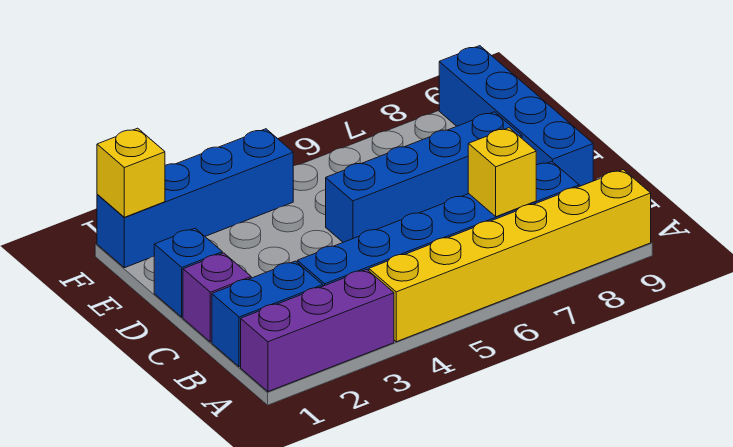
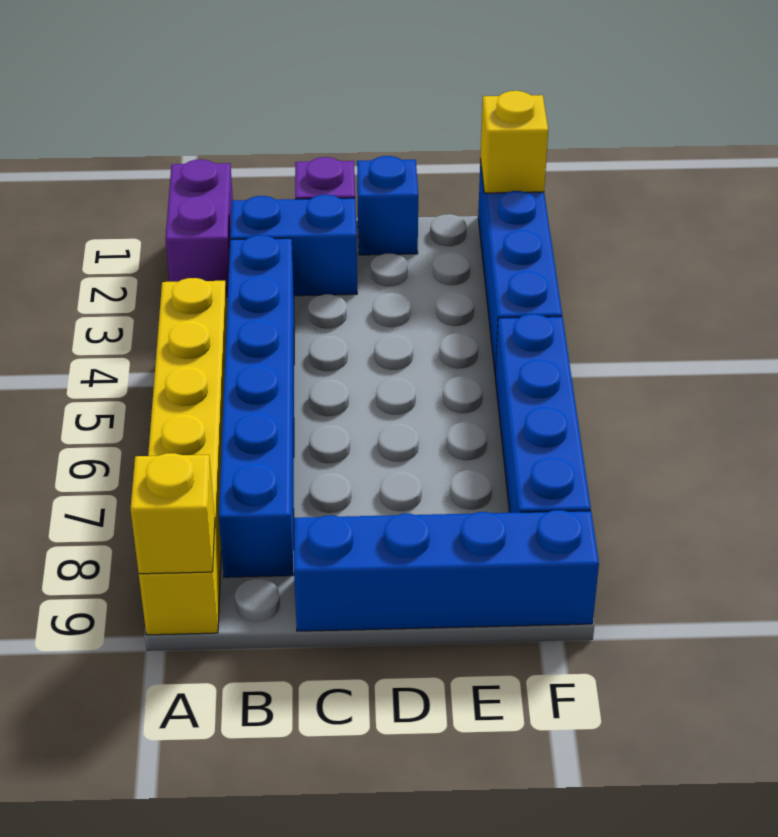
purple brick A1:A3 level 1 -> purple brick A1:A2 level 1
blue brick B1:B2 level 1 -> blue brick B2:C2 level 1
yellow brick B7 level 2 -> yellow brick A9 level 2
blue brick D5:D8 level 1 -> blue brick F5:F8 level 1

